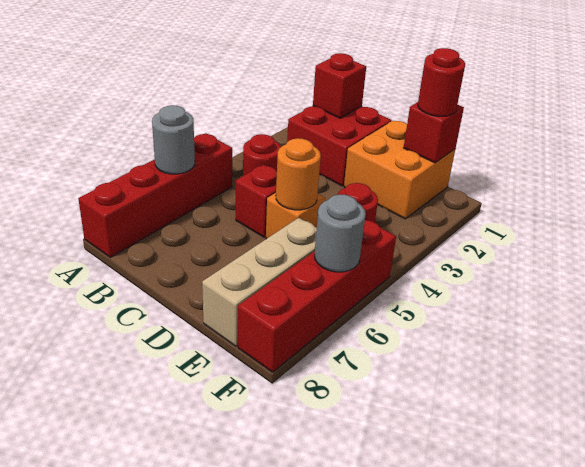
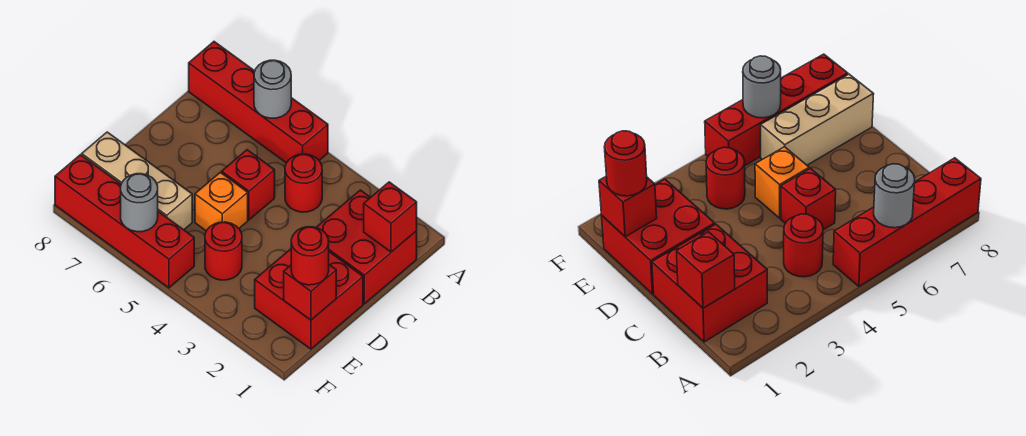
orange brick D1:E2 level 1 -> red brick D1:E2 level 1
orange round brick D5 level 2 -> none

